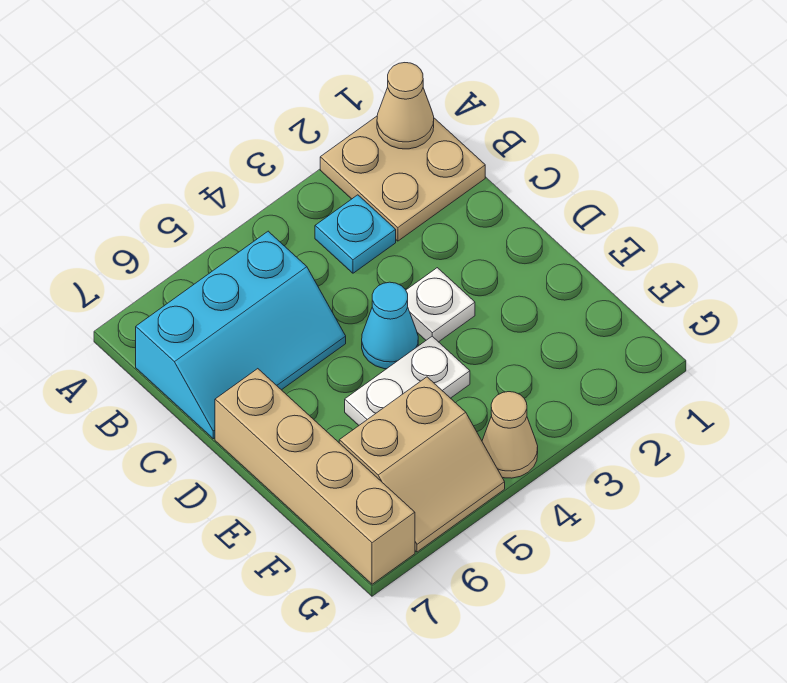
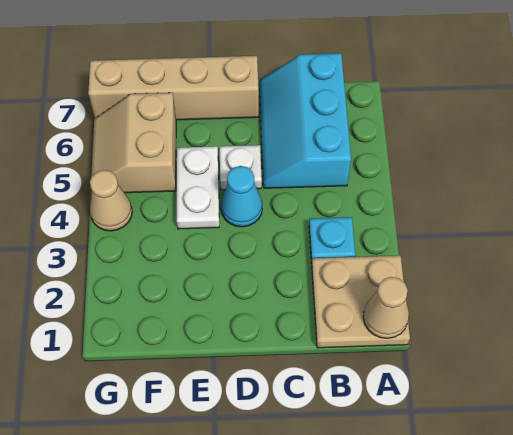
white plate D3 level 1 -> white plate D5 level 1

